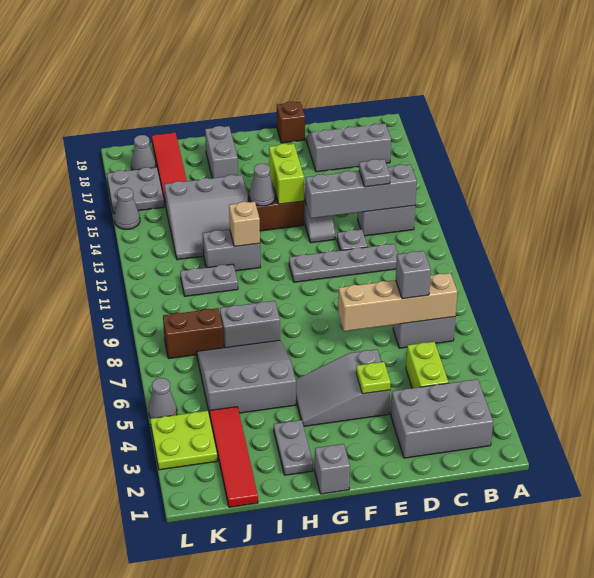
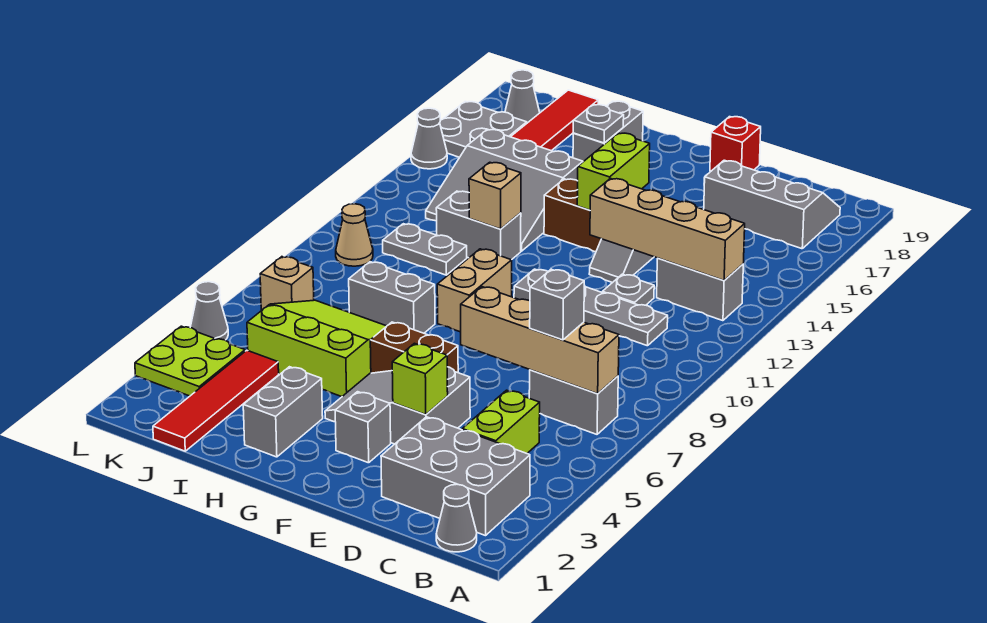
grey brick B13:E13 level 2 -> tan brick B13:E13 level 2
grey plate C13 level 3 -> grey plate H17 level 2
lime plate E4 level 2 -> lime brick E4 level 2
brown brick E19 level 1 -> red brick E19 level 1
grey brick G1 level 1 -> grey brick F3 level 1
none -> tan brick G9:G10 level 1
grey cone G14 level 2 -> grey cone B1 level 1
grey plate H2:H3 level 1 -> grey brick H2:H3 level 1
grey slope H5:J7 level 1 top 5 -> lime slope H5:J7 level 1 top 5
brown brick J8:K8 level 1 -> brown brick F6:G6 level 1
none -> tan brick K7 level 1
none -> tan cone K10 level 1

